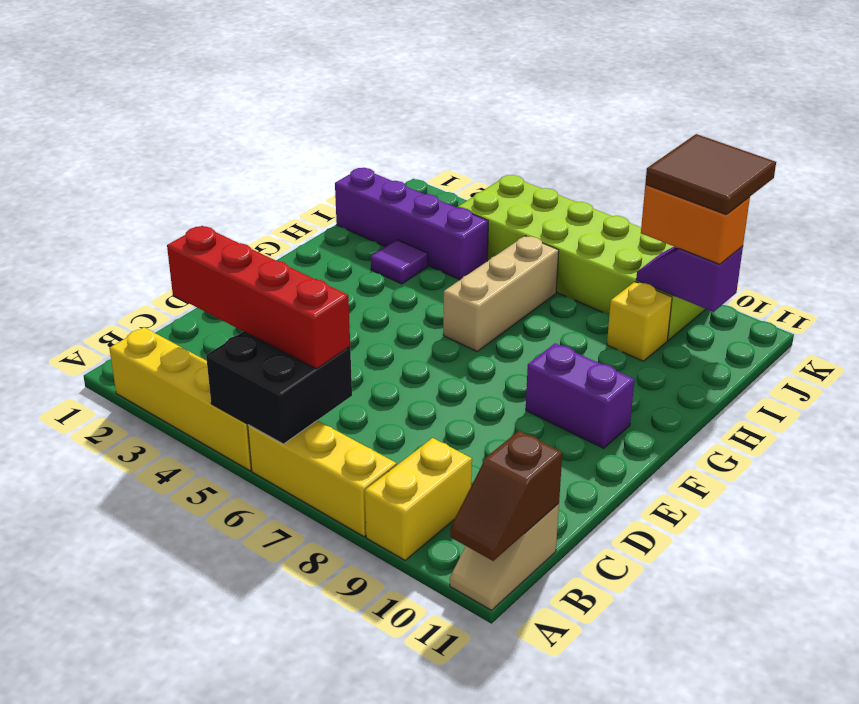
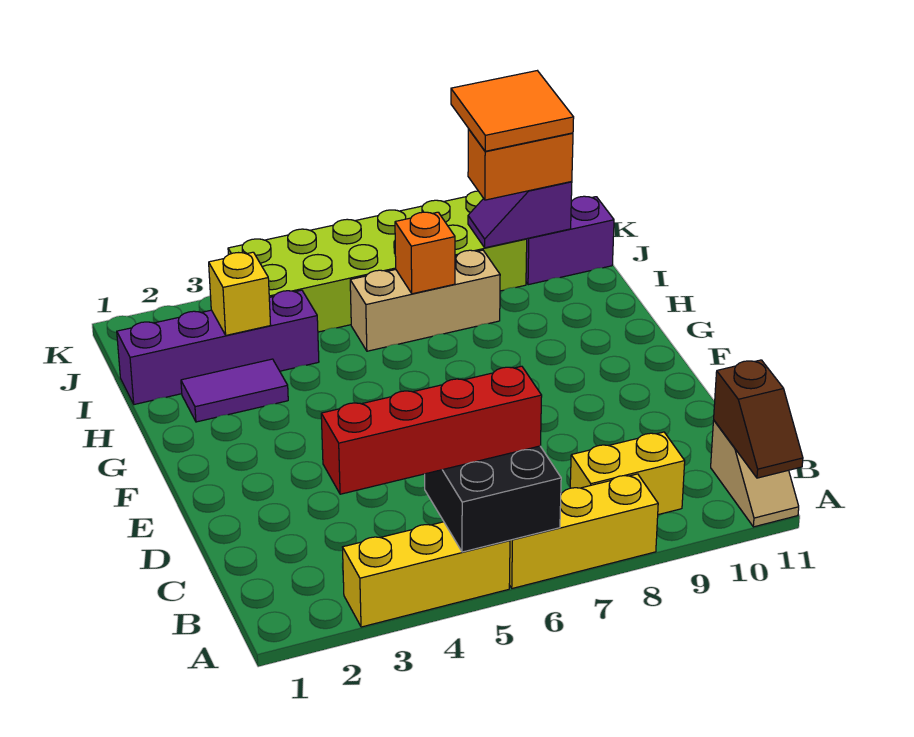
yellow brick A2:A5 level 1 -> yellow brick A3:A5 level 1
yellow brick A9:B9 level 1 -> yellow brick B8:B9 level 1
purple brick F9:F10 level 1 -> purple brick J10:J11 level 1
tan brick G6:I6 level 1 -> tan brick I6:I8 level 1
purple tile H3 level 1 -> purple tile H2:H3 level 1
none -> orange brick I7 level 2
yellow brick I9 level 1 -> yellow brick I3 level 2
brown tile J9:K10 level 4 -> orange tile J9:K10 level 4

